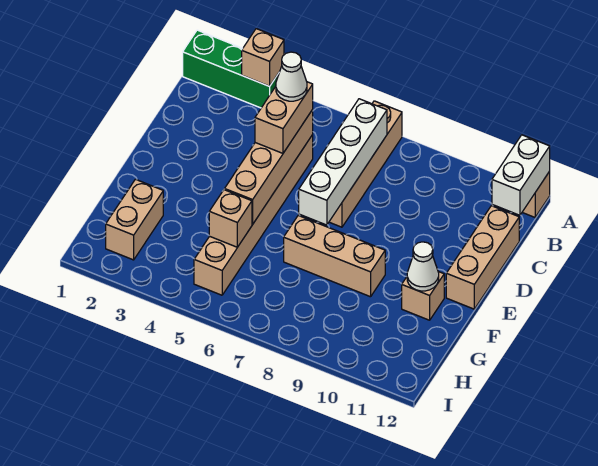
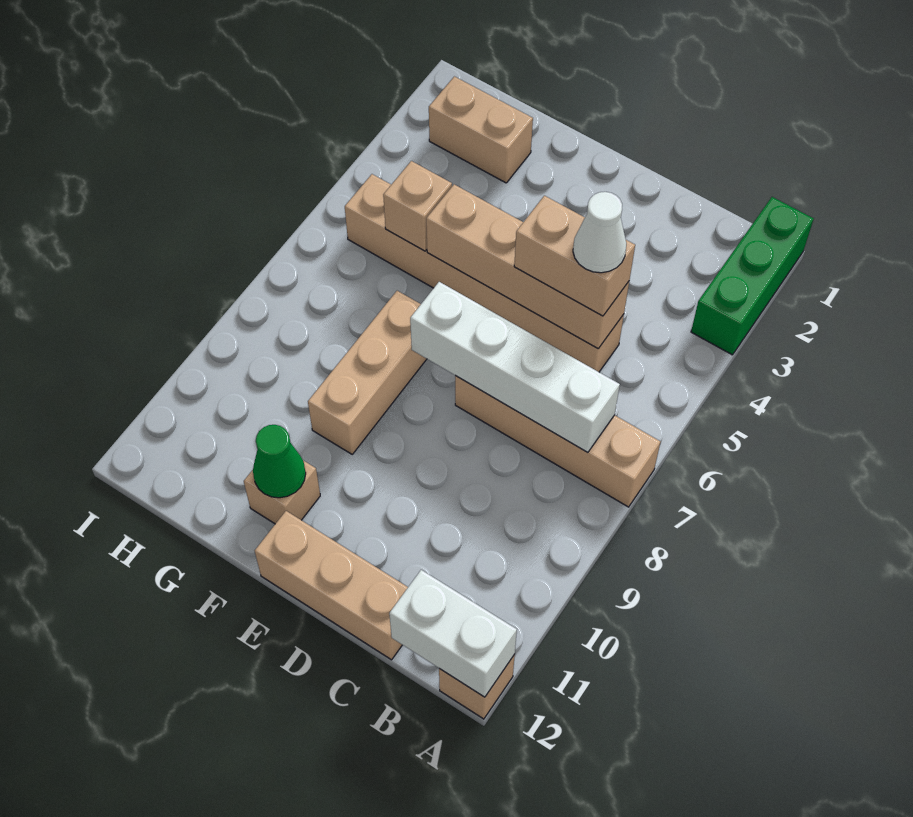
tan brick A3 level 2 -> none
white cone F11 level 2 -> green cone F11 level 2

